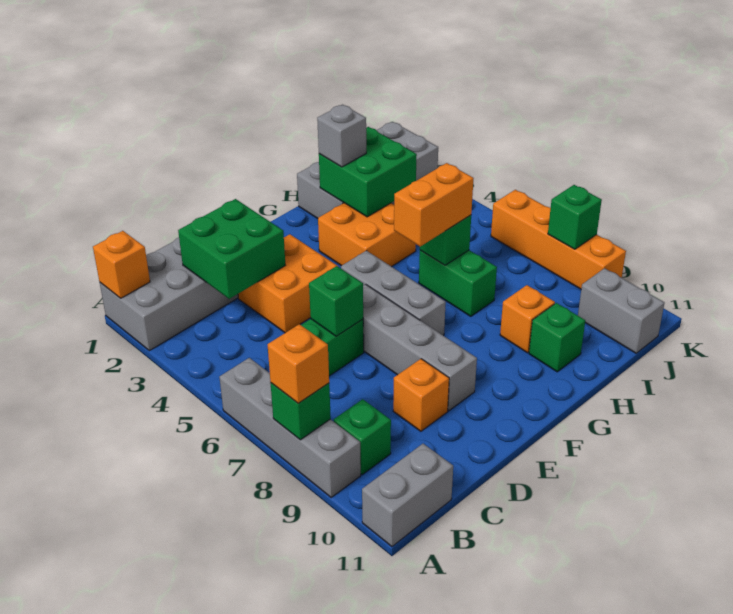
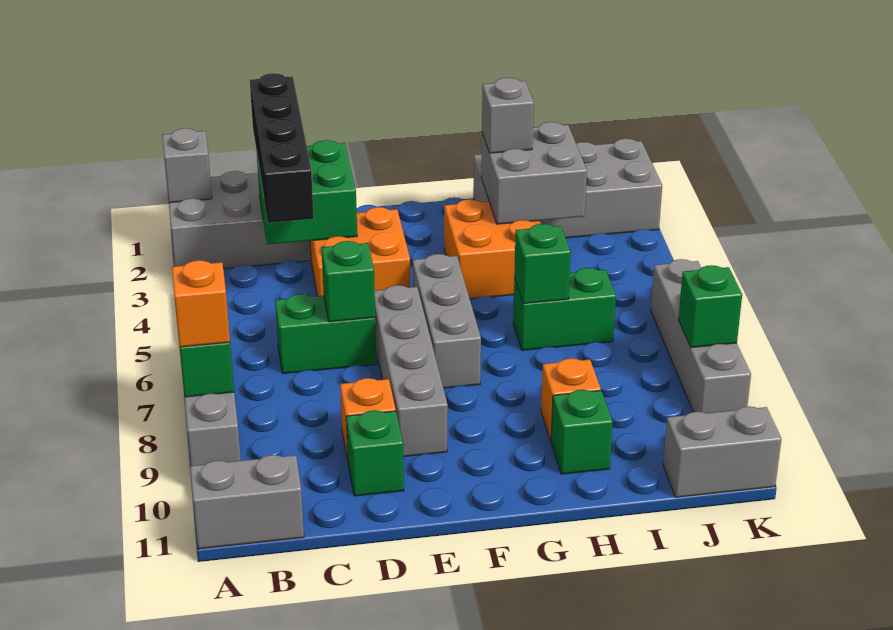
orange brick A1 level 2 -> grey brick A1 level 2
green brick B9 level 1 -> green brick D10 level 1
none -> black brick C1:C4 level 3
orange brick G6:H6 level 3 -> none
green brick H2:I3 level 2 -> grey brick H2:I3 level 2
green brick H6:H7 level 1 -> green brick H6:I6 level 1
grey brick J10:J11 level 1 -> grey brick J11:K11 level 1
orange brick K6:K9 level 1 -> grey brick K6:K9 level 1

